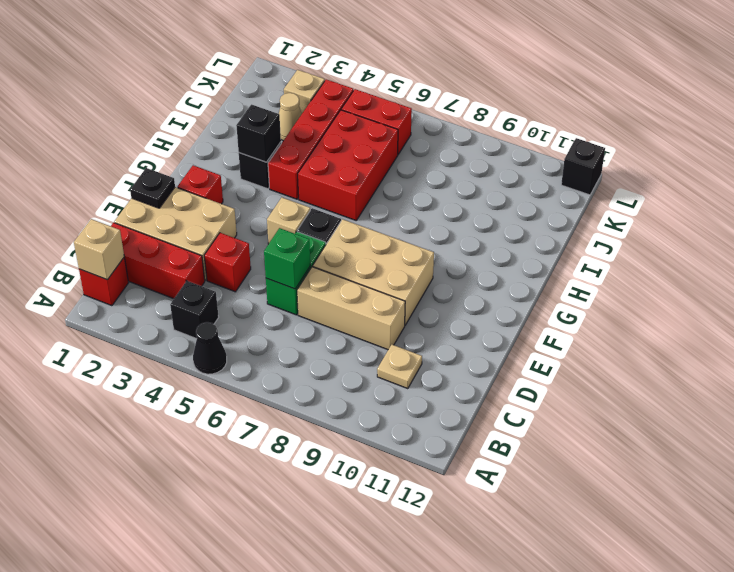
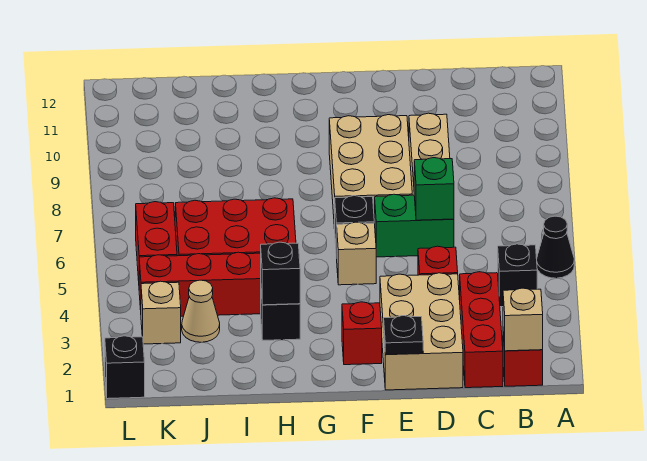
tan plate C10 level 1 -> none
black brick L12 level 1 -> black brick L1 level 1

